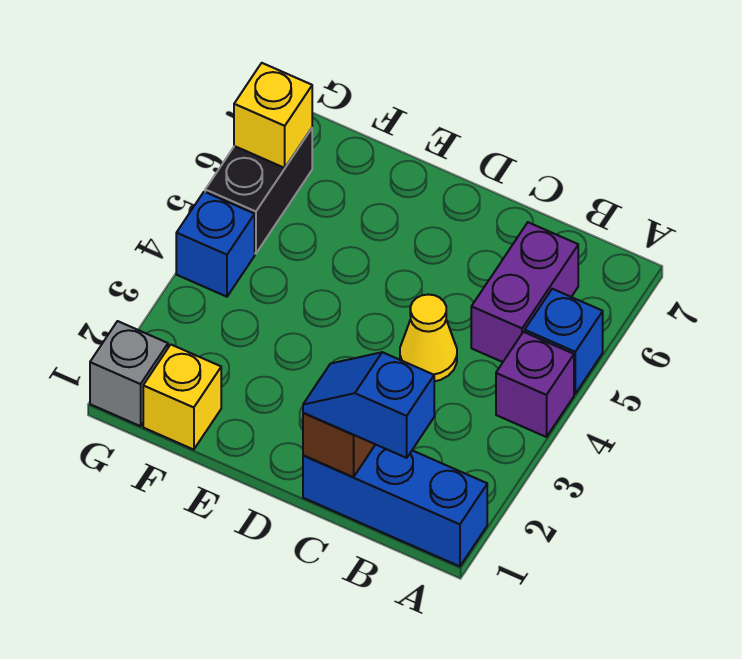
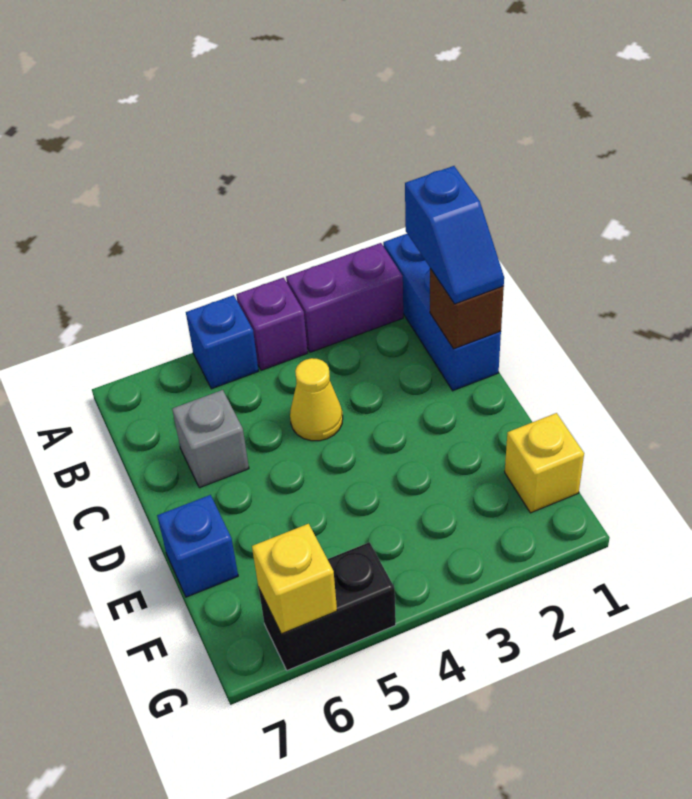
purple brick B5:B6 level 1 -> purple brick A2:A3 level 1
grey brick G1 level 1 -> grey brick C6 level 1
blue brick G4 level 1 -> blue brick E7 level 1

